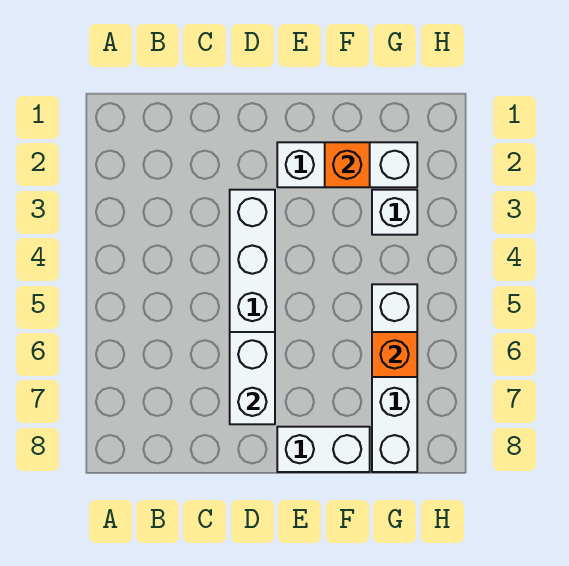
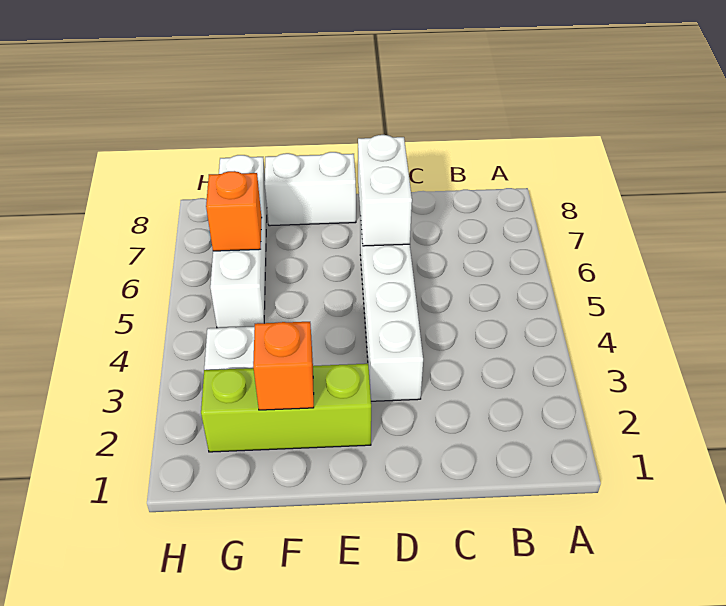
white brick E2:G2 level 1 -> lime brick E2:G2 level 1

